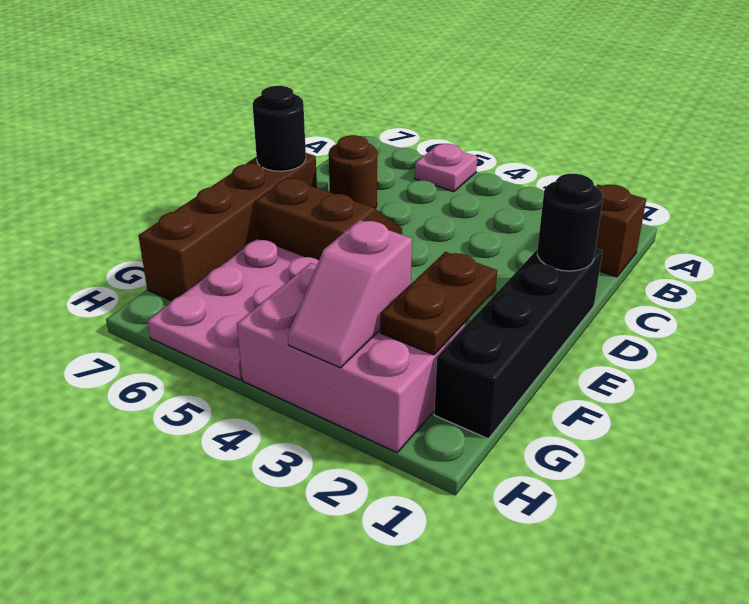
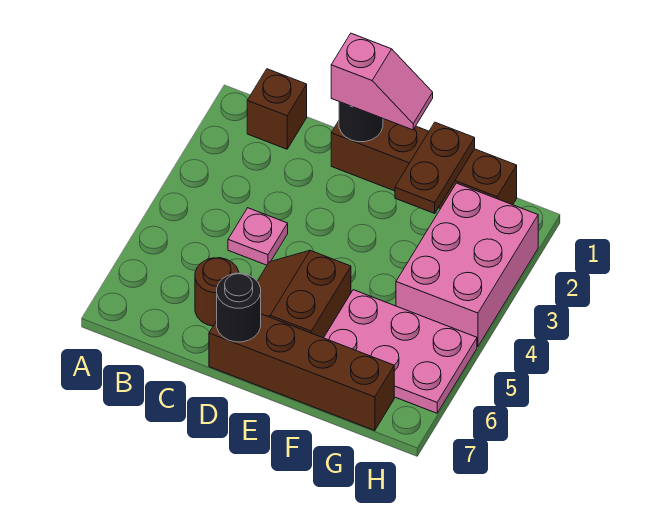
pink plate A5 level 1 -> pink plate C4 level 1
black brick D1:G1 level 1 -> brown brick D1:G1 level 1
brown plate F2:G2 level 2 -> brown plate F1:F2 level 2
pink slope G3:H3 level 2 top G -> pink slope D1:E1 level 3 top D

